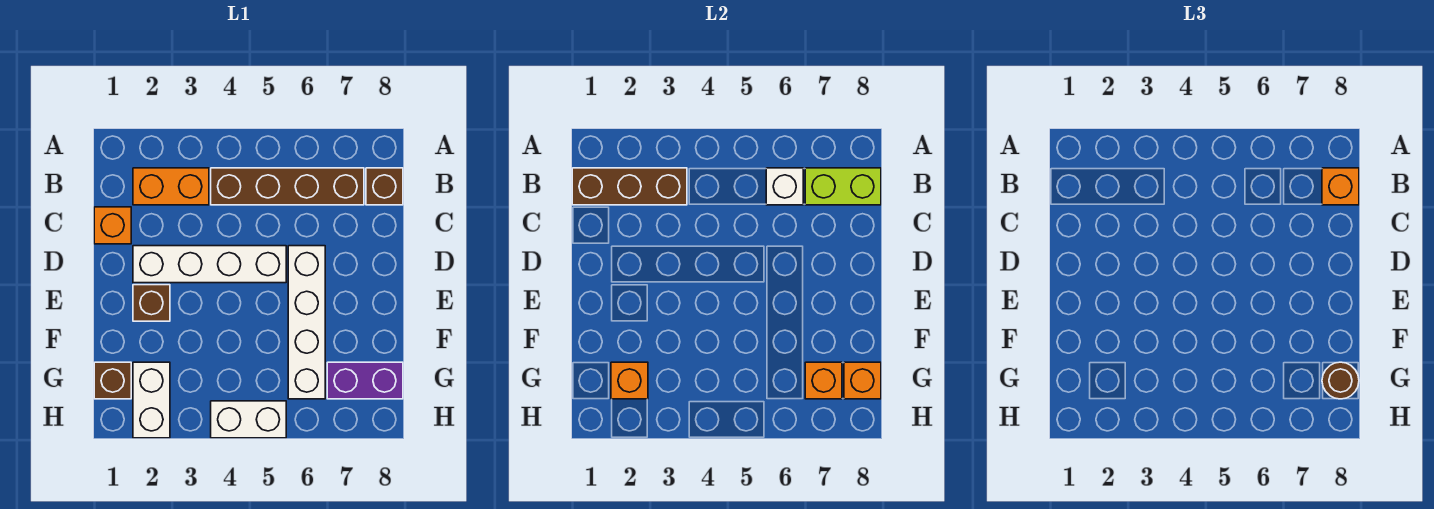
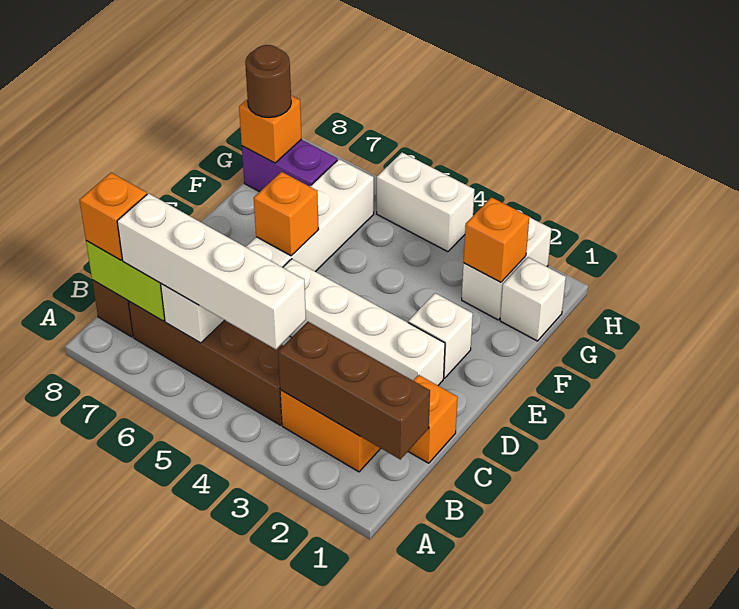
none -> white brick B4:B7 level 3
brown brick E2 level 1 -> white brick E2 level 1
brown brick G1 level 1 -> white brick G1 level 1
orange brick G7 level 2 -> orange brick E6 level 2

